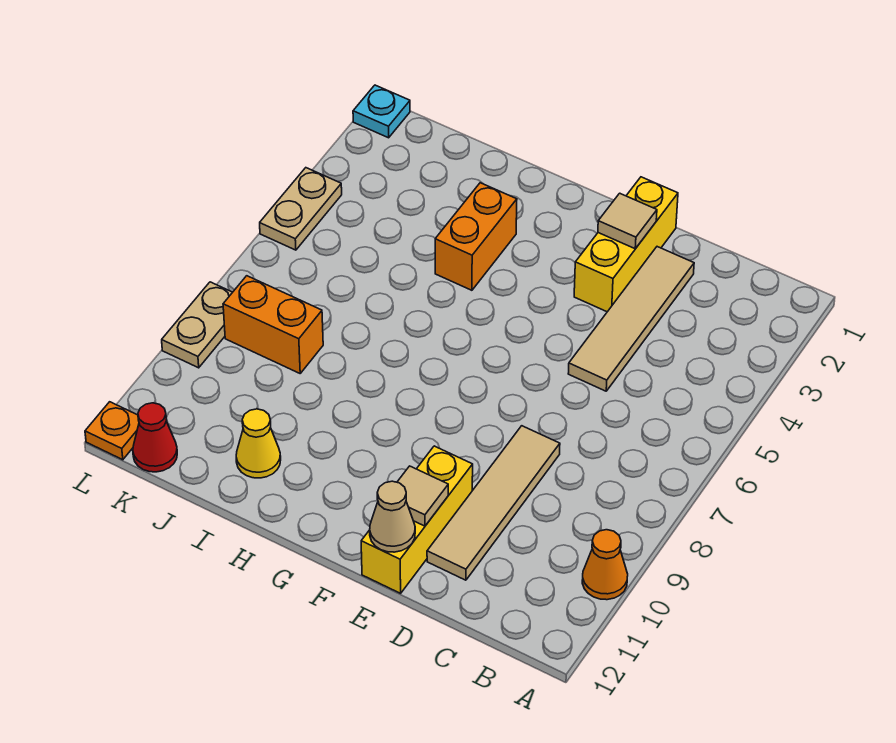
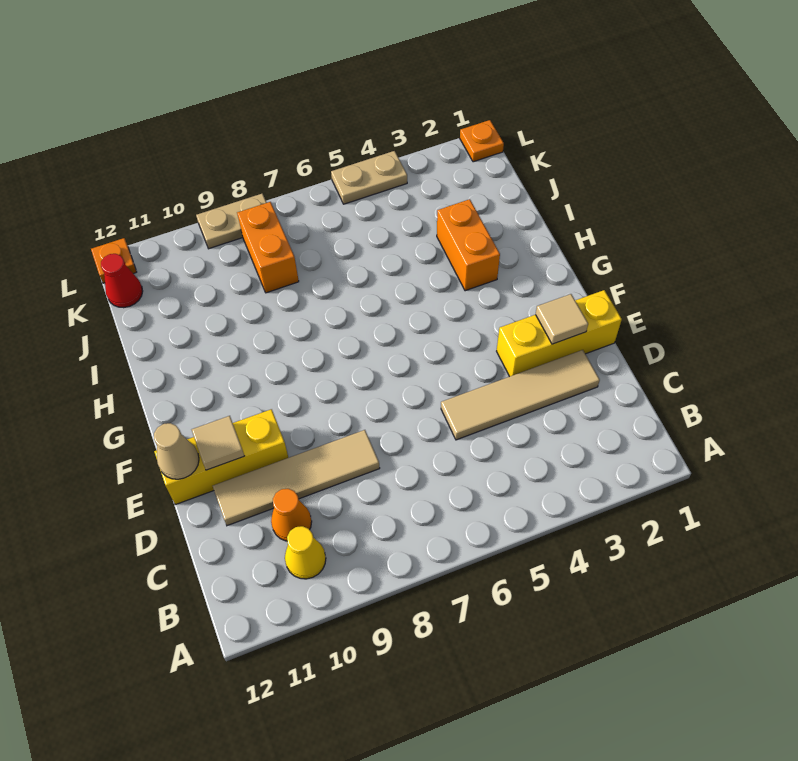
orange cone A10 level 1 -> orange cone C10 level 1
orange brick H3:H4 level 1 -> orange brick H3:I3 level 1
yellow cone I11 level 1 -> yellow cone B10 level 1
cyan plate L1 level 1 -> orange plate L1 level 1

